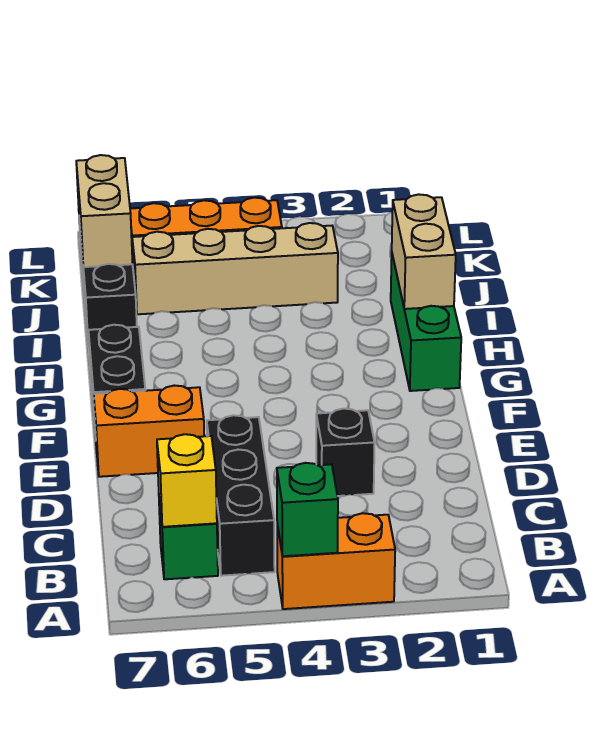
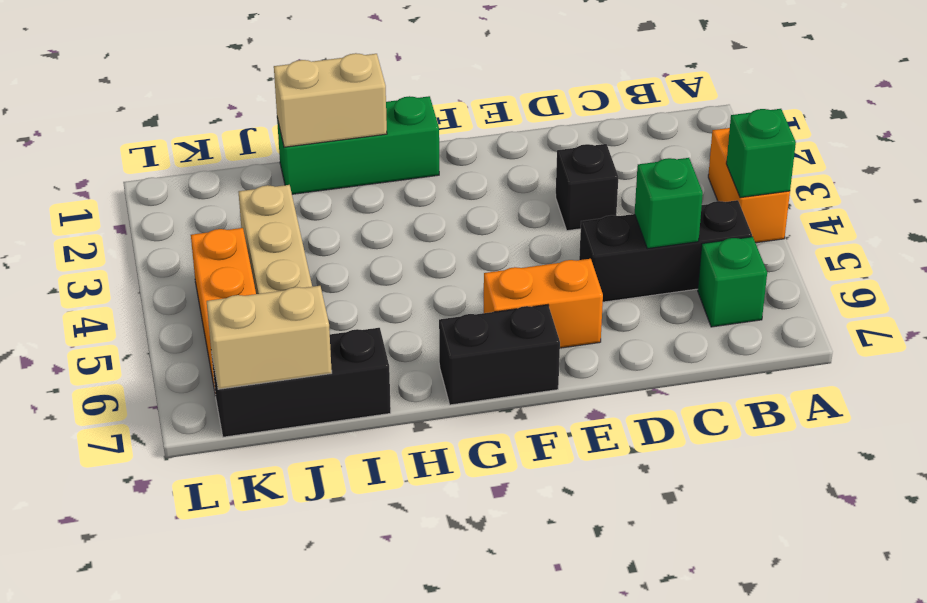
yellow brick B6 level 2 -> none
none -> green brick C5 level 2
orange brick E6:E7 level 1 -> orange brick E6:F6 level 1

